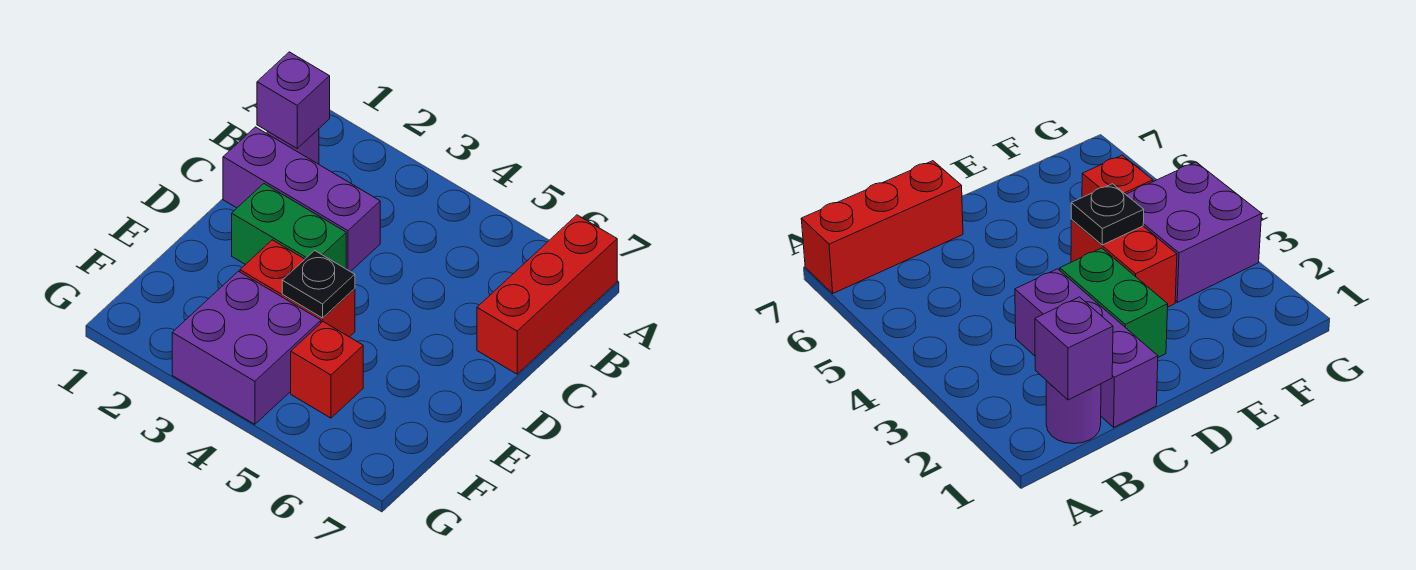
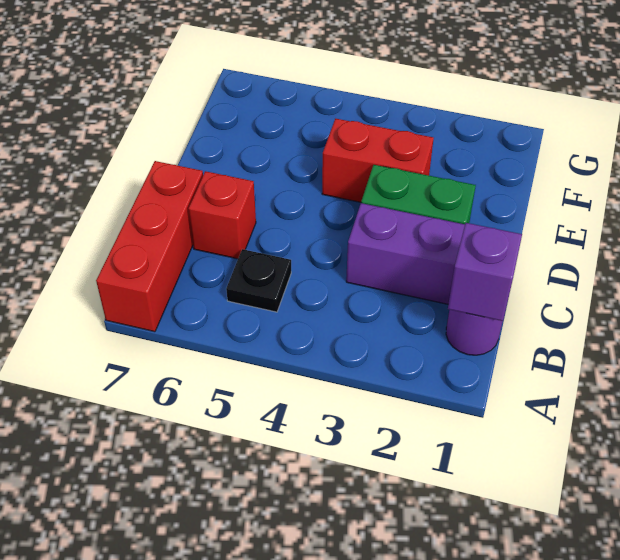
black plate E4 level 2 -> black plate B5 level 1
purple brick F3:G4 level 1 -> none
red brick F5 level 1 -> red brick C6 level 1

